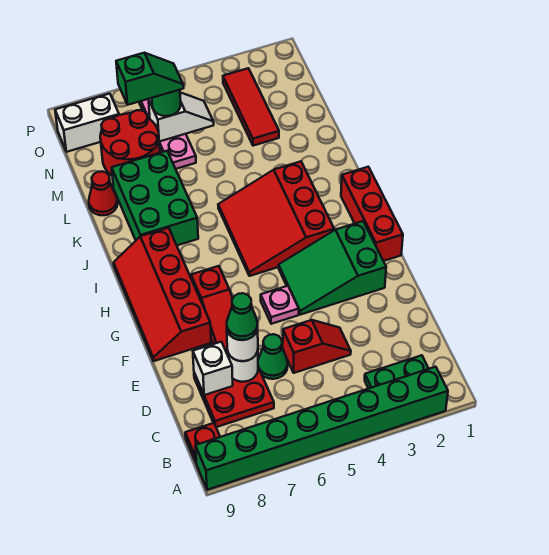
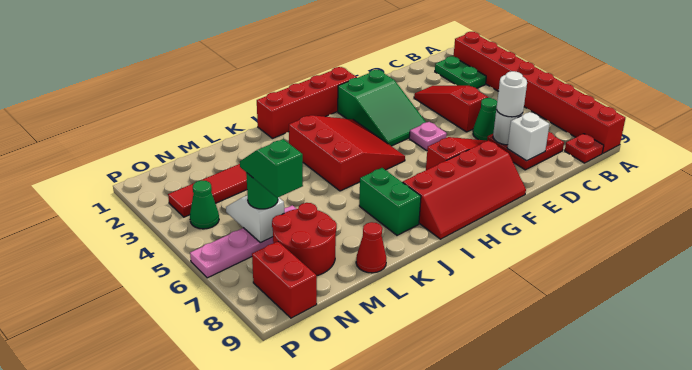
green brick A2:A9 level 1 -> red brick A2:A9 level 1
red slope D4:D5 level 1 top 5 -> red slope D3:D5 level 1 top 5
green cone D7 level 4 -> green cone O4 level 1
red brick G1:I1 level 1 -> red brick G1:J1 level 1
red slope H3:J5 level 1 top 3 -> red slope H3:J5 level 1 top J
green brick J7:L8 level 1 -> green brick J7:J8 level 1
white brick O8:O9 level 1 -> red brick O8:O9 level 1

